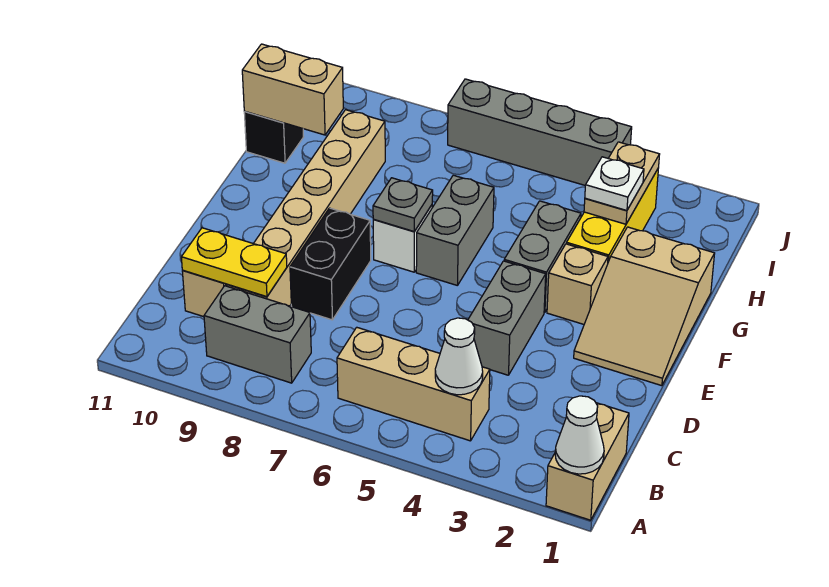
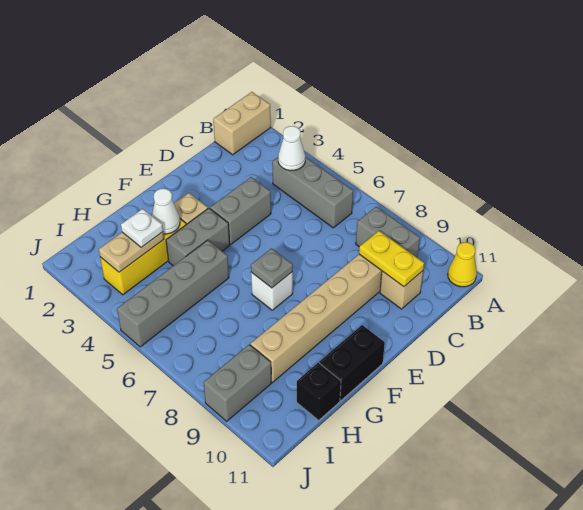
white cone A1 level 2 -> white cone G3 level 2
none -> yellow cone A11 level 1
tan brick B4:B6 level 1 -> grey brick B4:B6 level 1
black brick D8:E8 level 1 -> black brick F11:G11 level 1
tan slope E1:G2 level 1 top G -> none
grey brick F6:G6 level 1 -> grey brick I9:J9 level 1
tan brick H10:H11 level 2 -> none
grey brick J4:J7 level 1 -> grey brick G5:J5 level 1

